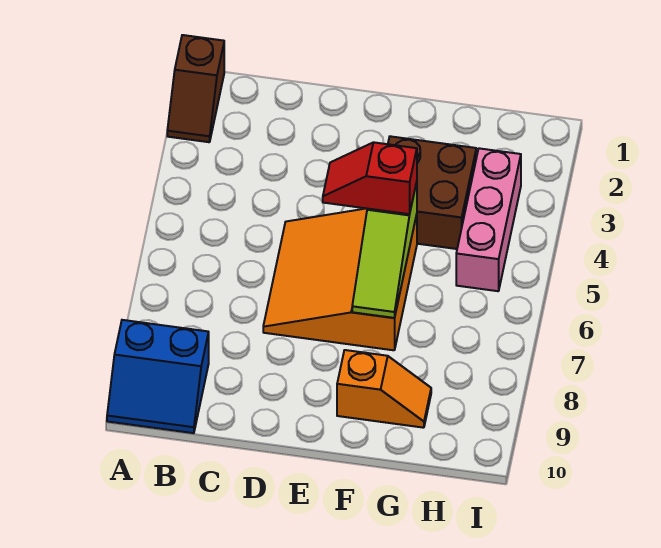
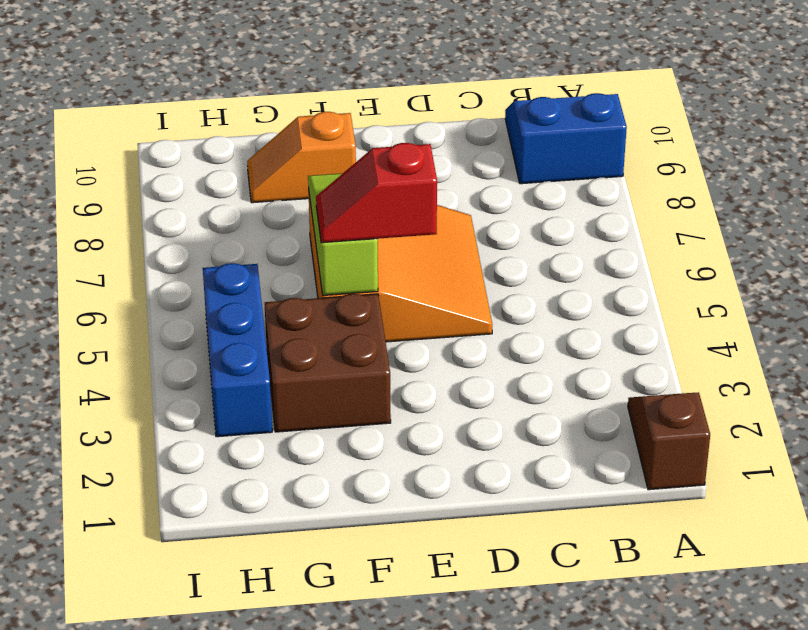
red slope E5:F5 level 3 top F -> red slope E5:F5 level 3 top E
pink brick H3:H5 level 1 -> blue brick H3:H5 level 1

